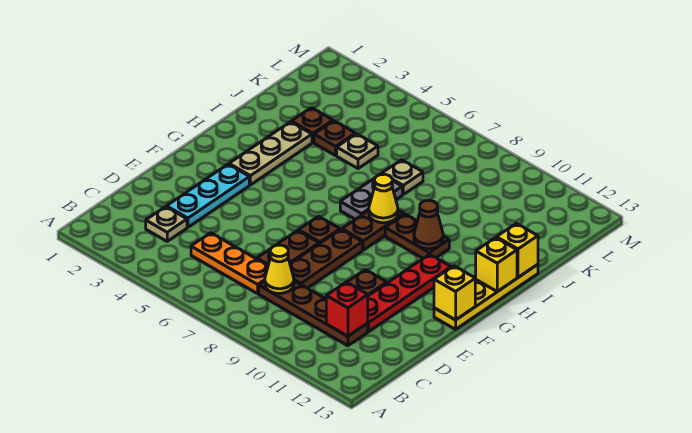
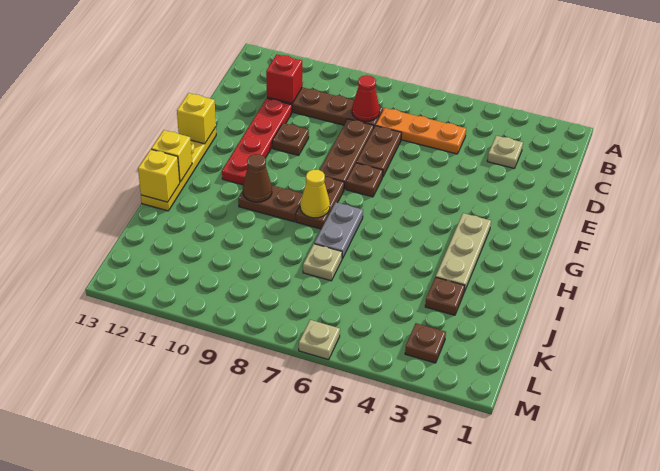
yellow cone C8 level 2 -> red cone C8 level 2
cyan plate D3:F3 level 1 -> none
brown plate J4 level 1 -> brown plate L3 level 1
tan plate J5 level 1 -> tan plate M6 level 1

